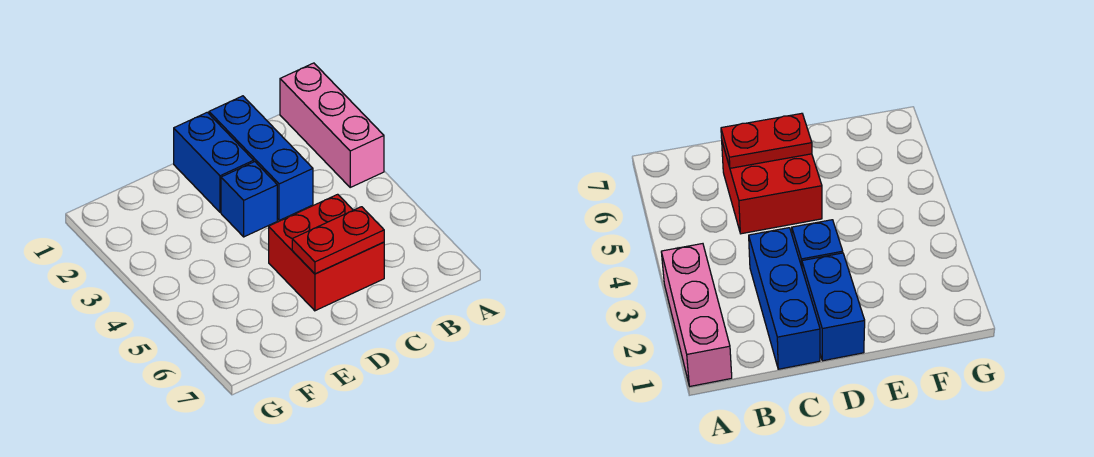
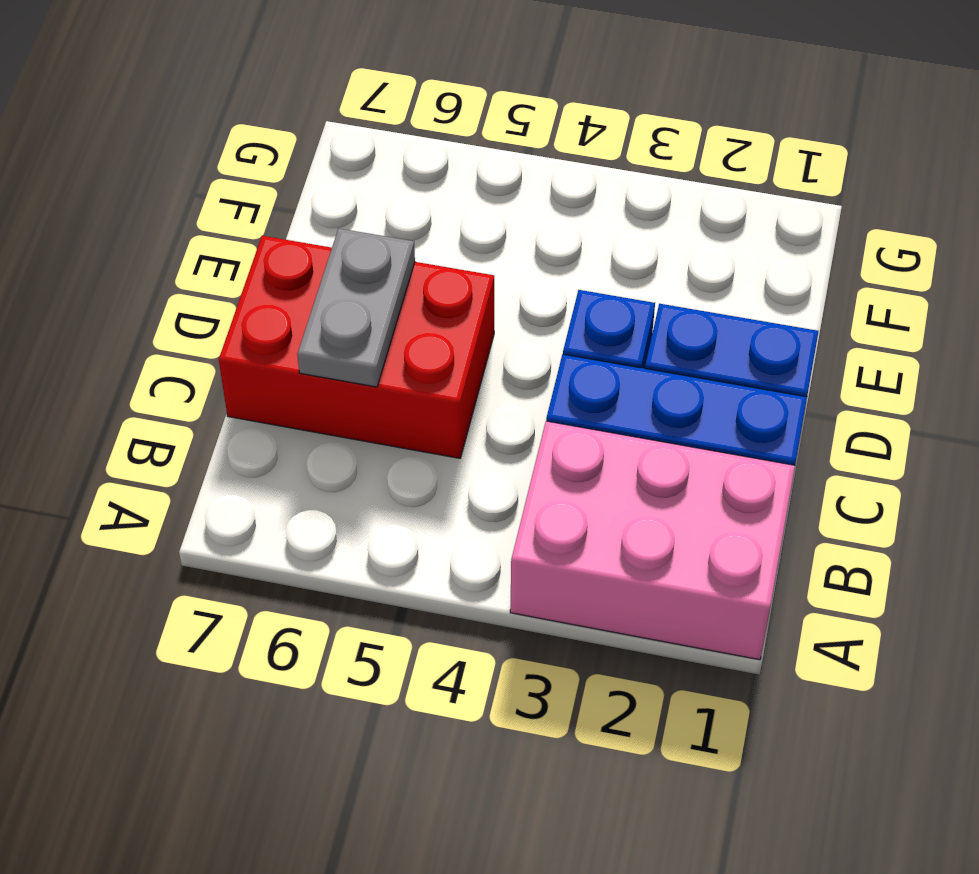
pink brick A1:A3 level 1 -> pink brick A1:B3 level 1
red brick C5:D6 level 1 -> red brick C5:D7 level 1
red plate C6:D6 level 2 -> grey plate C6:D6 level 2

